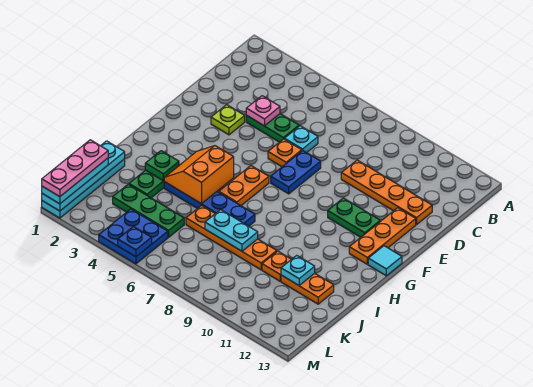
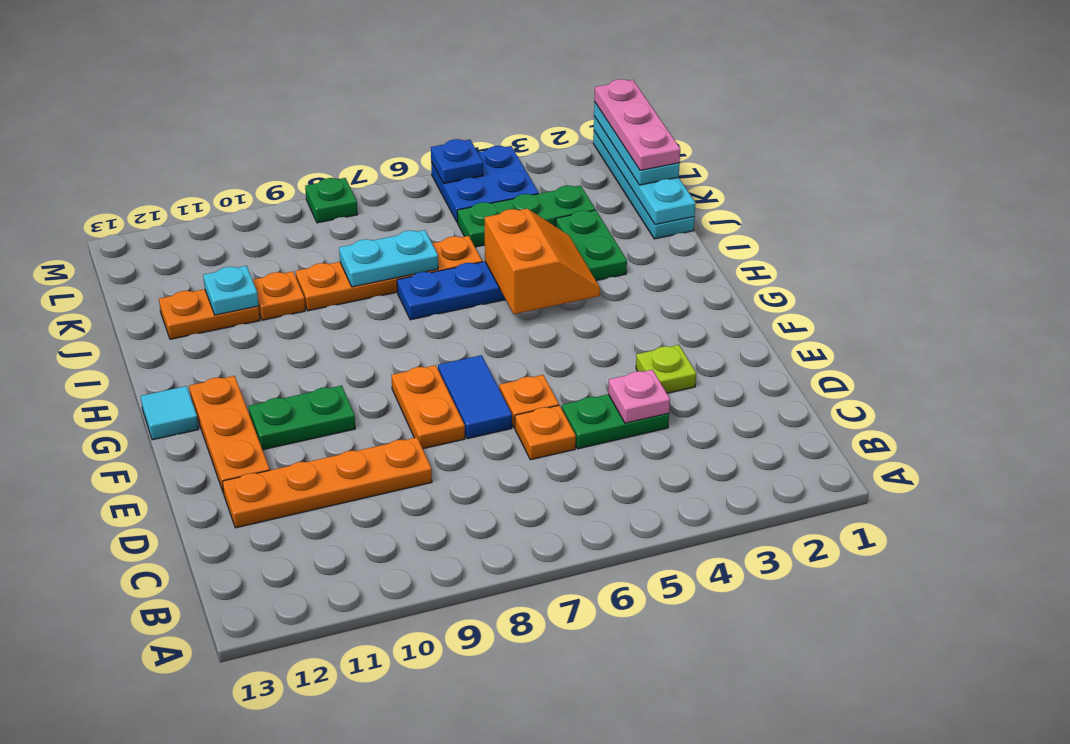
cyan plate D6 level 1 -> orange plate D6 level 1
blue plate E7:F7 level 1 -> blue tile E7:F7 level 1
orange plate G6:H6 level 1 -> orange plate E8:F8 level 1
green plate I3 level 2 -> green plate M8 level 1

